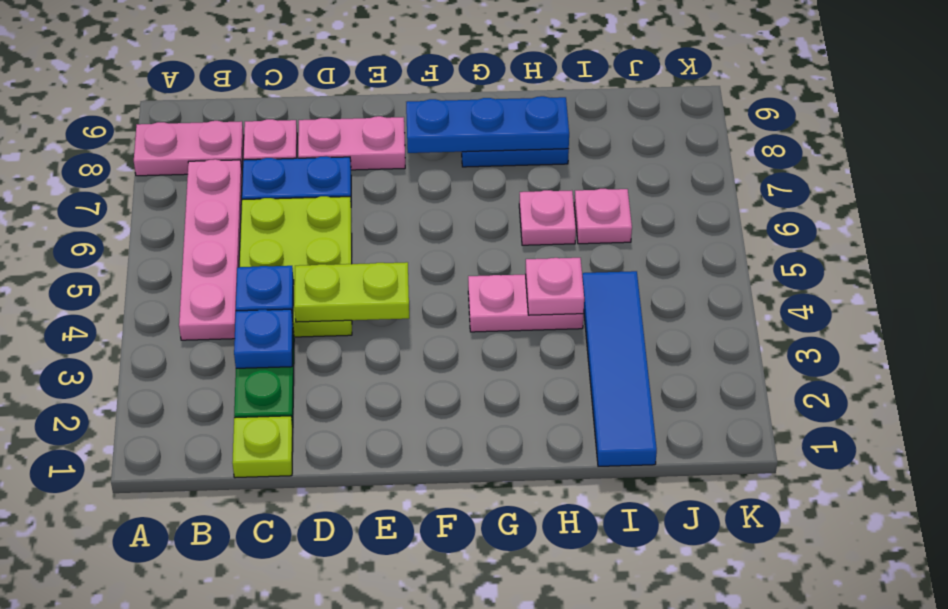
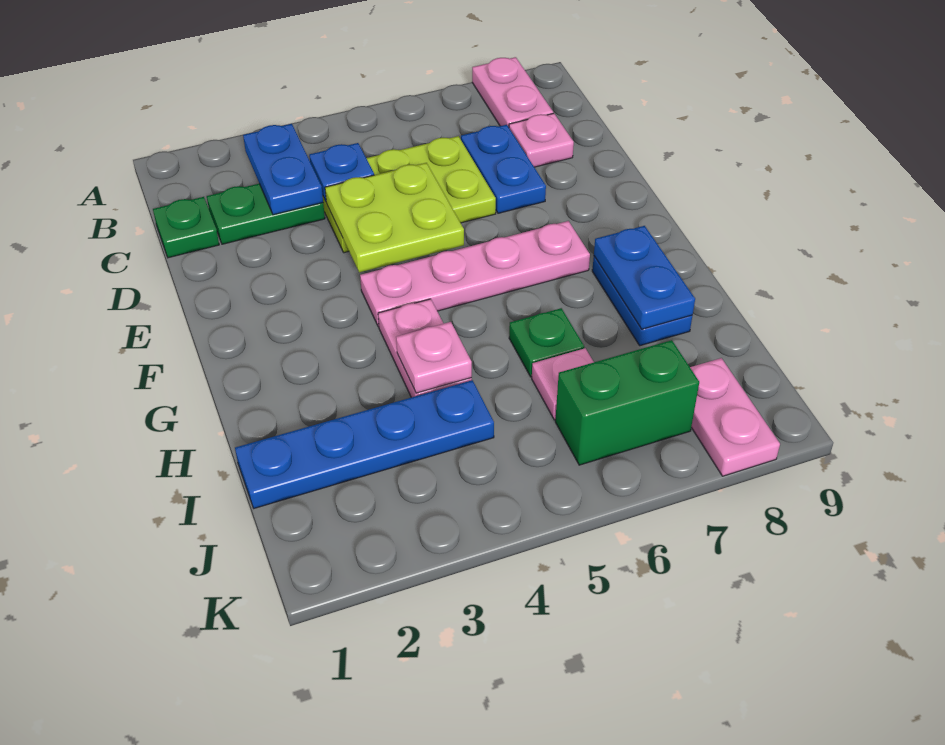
pink plate B4:B7 level 1 -> pink plate F4:F7 level 1
lime plate C1 level 1 -> green plate C1 level 1
blue plate C3 level 2 -> blue plate B3:C3 level 2
lime plate D4:E4 level 2 -> lime plate D4:E5 level 2
pink plate D8:E8 level 1 -> pink plate J8:K8 level 1
blue plate F8:H8 level 2 -> blue plate G8:H8 level 2
pink plate H6 level 1 -> green plate H6 level 1
blue tile I1:I4 level 1 -> blue plate I1:I4 level 1
none -> green brick J6:J7 level 1

